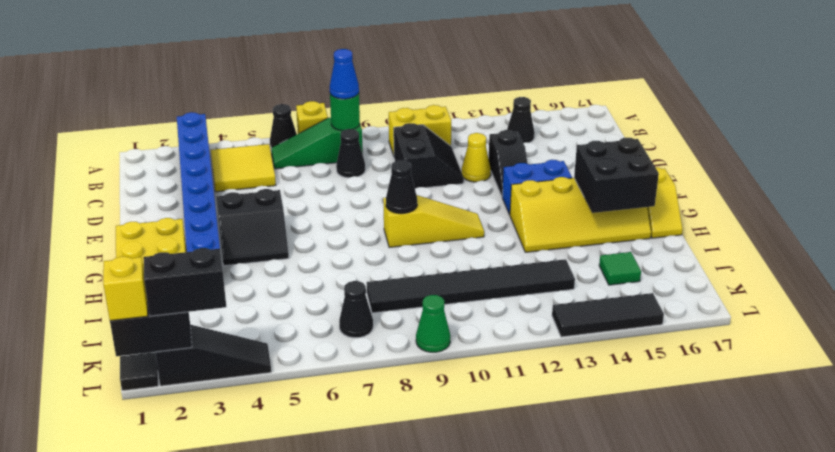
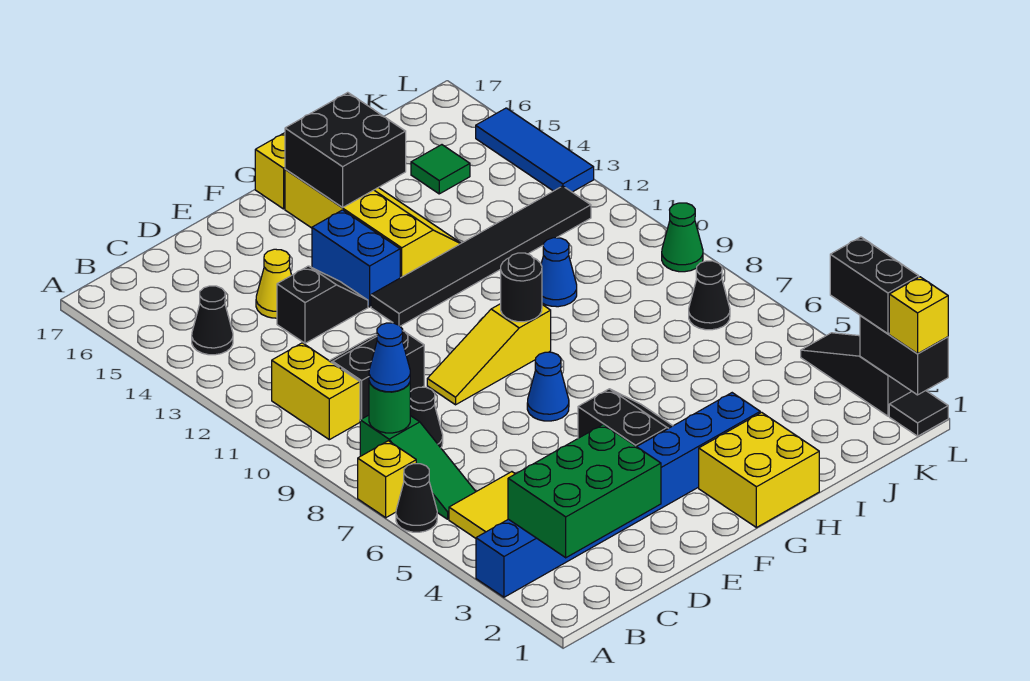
none -> green brick B2:D3 level 2
yellow cone D12 level 1 -> yellow cone D14 level 1
none -> blue cone F7 level 1
yellow slope G9:G11 level 1 top 9 -> yellow slope E9:G9 level 1 top G
black cone G9 level 2 -> black round brick G9 level 2
none -> blue cone I10 level 1
black tile J8:J13 level 1 -> black tile F12:K12 level 1
black tile L13:L15 level 1 -> blue tile L13:L15 level 1

